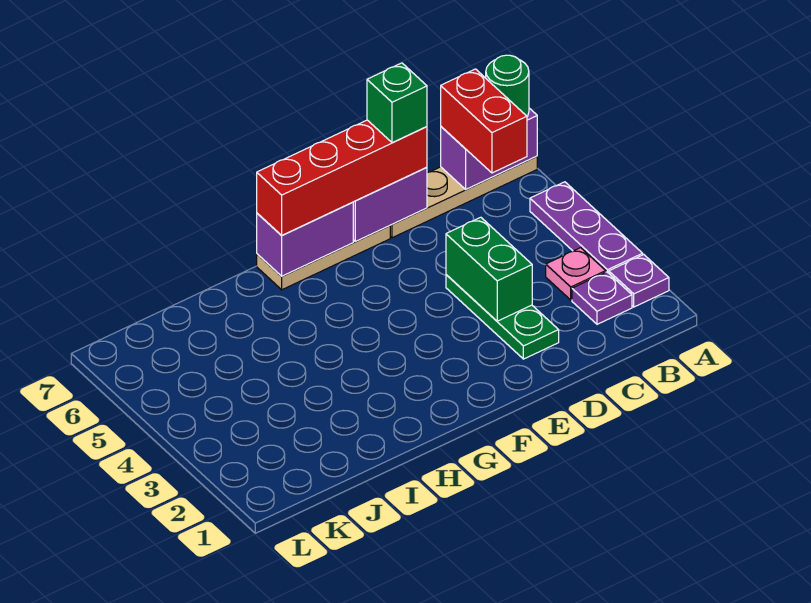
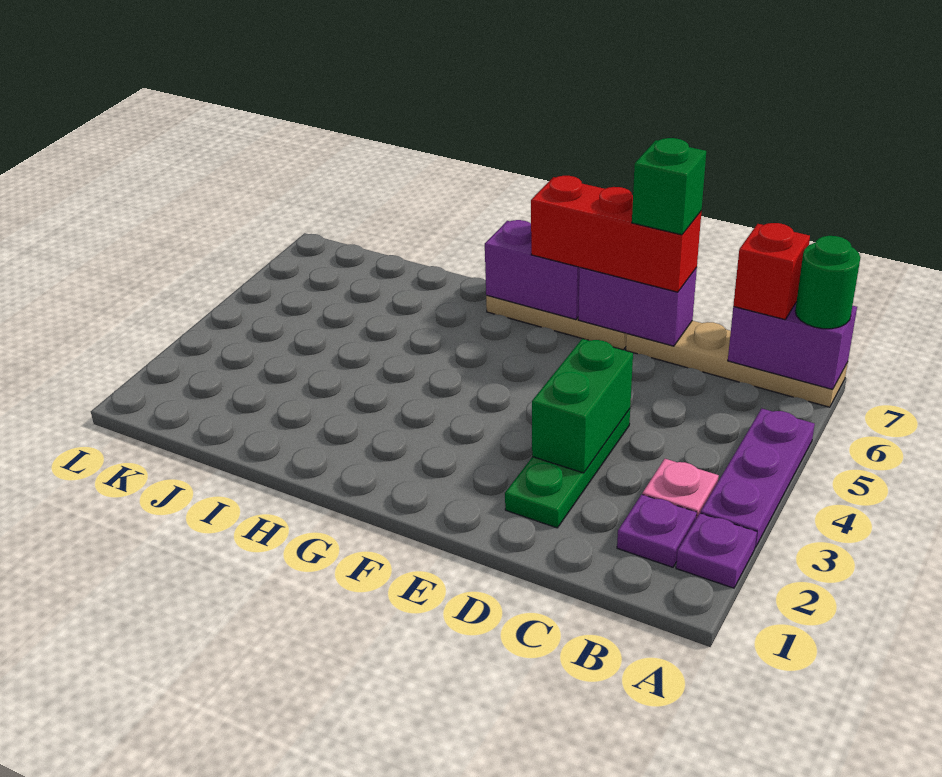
red brick B6:B7 level 3 -> red brick B7 level 3
red brick D7:G7 level 3 -> red brick D7:F7 level 3

